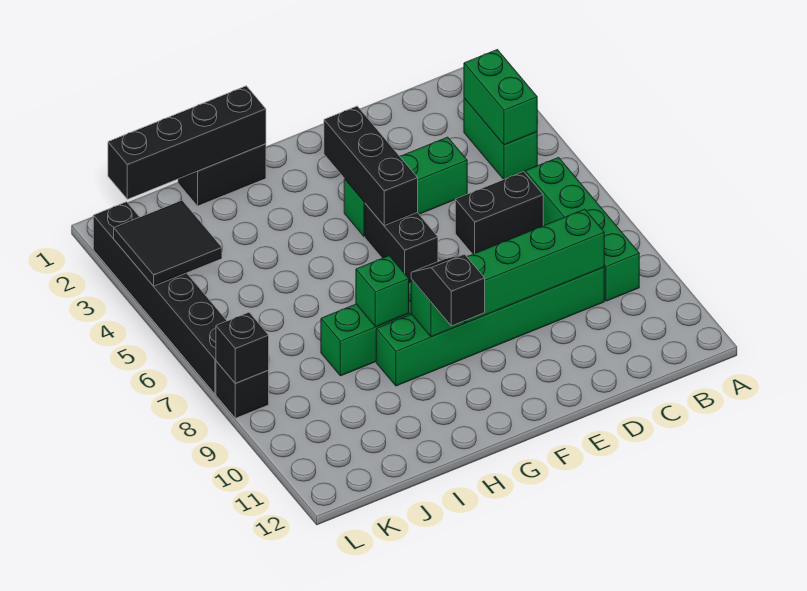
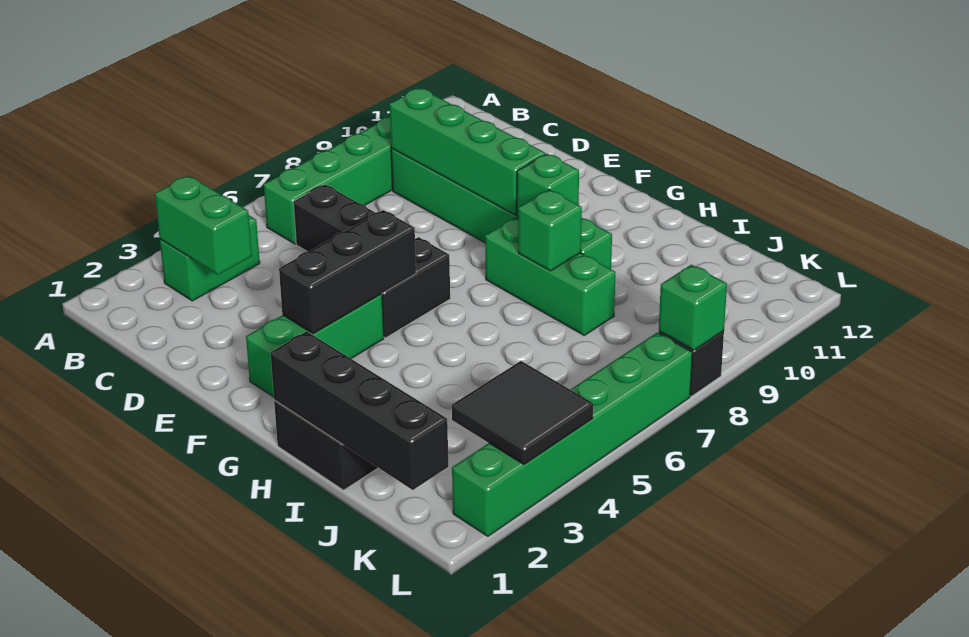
green brick B3:B4 level 2 -> green brick B3:C3 level 2
green brick D4:F4 level 1 -> green brick F2:F4 level 1
black slope G9:G10 level 3 top 10 -> none
black brick L2:L7 level 1 -> green brick L2:L7 level 1
black brick L8 level 2 -> green brick L8 level 2

